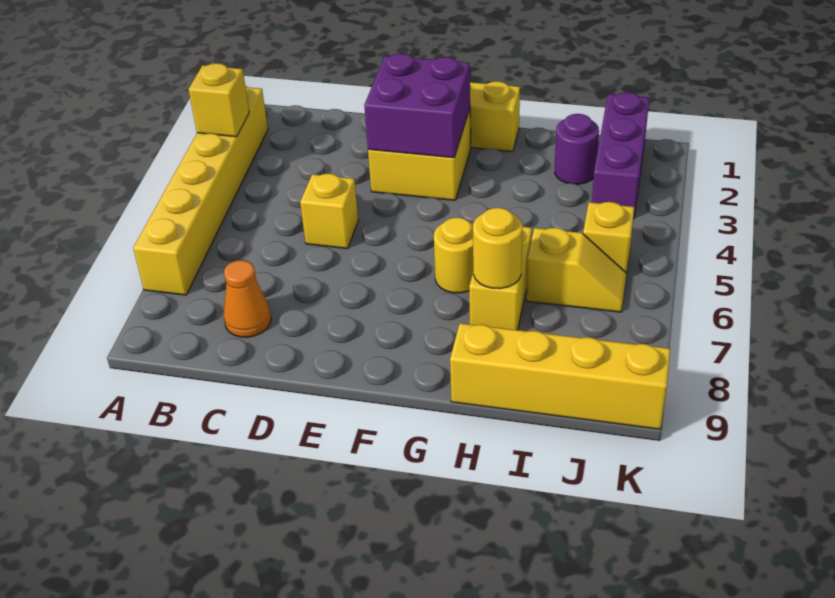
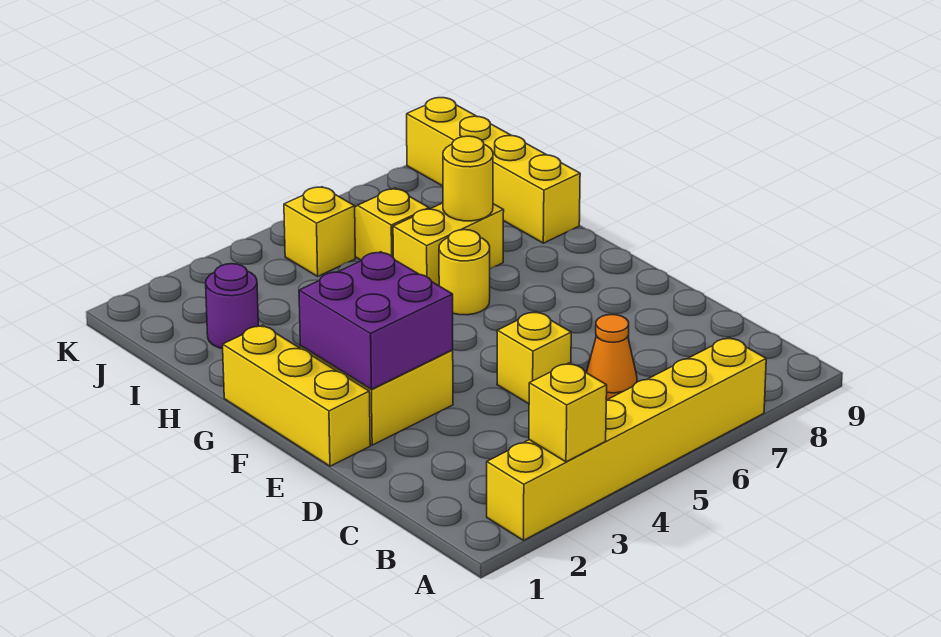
orange cone C8 level 1 -> orange cone C6 level 1
purple brick J1:J3 level 1 -> none

